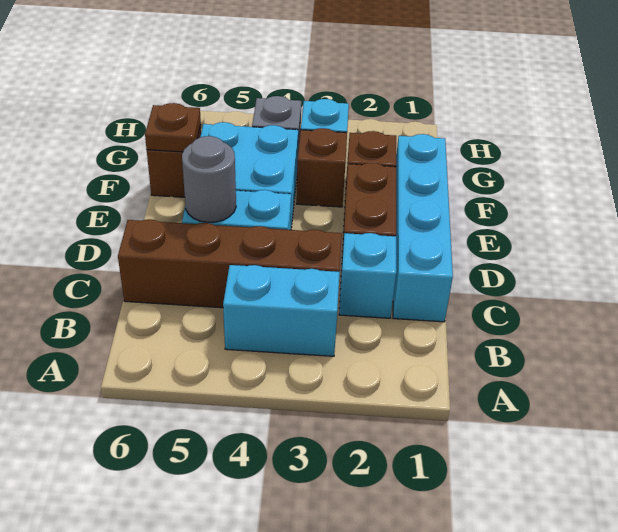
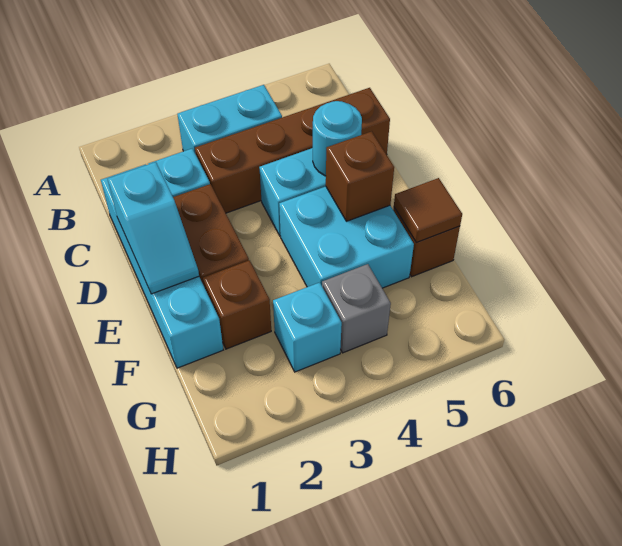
none -> cyan slope D1:E1 level 2 top D
grey round brick D5 level 2 -> cyan round brick D5 level 2
brown brick F3 level 1 -> brown brick E5 level 2
brown plate F6 level 2 -> brown tile F6 level 2

